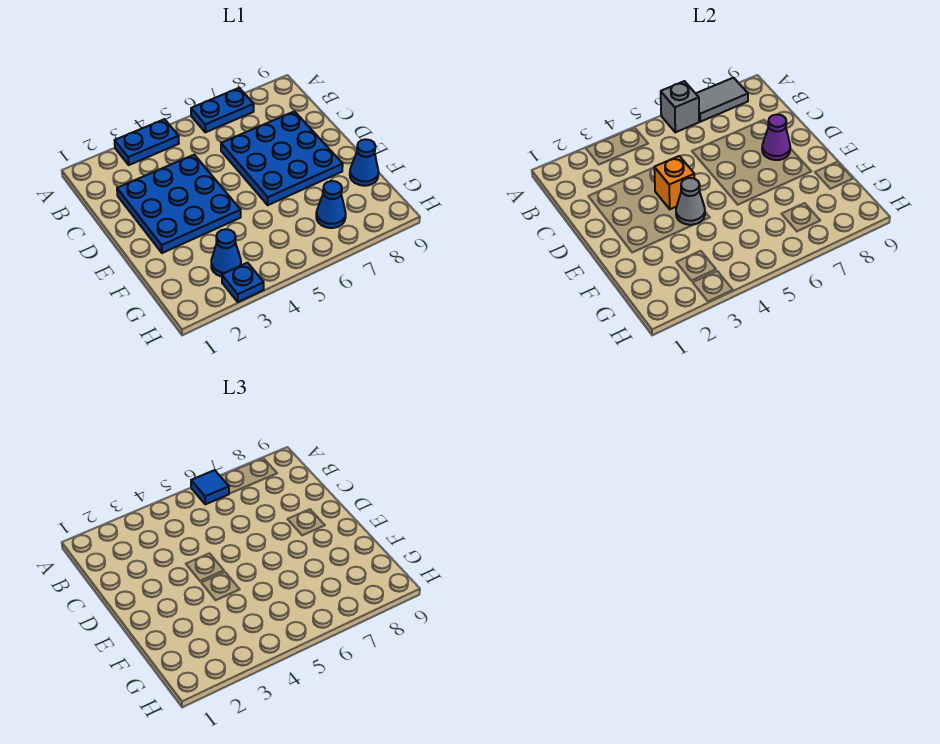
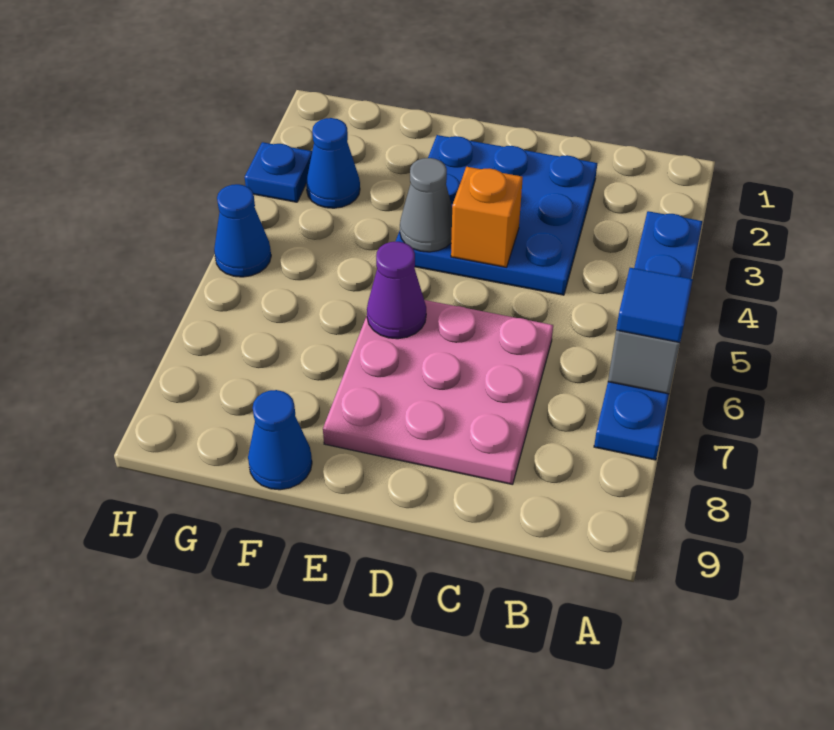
grey tile A7:A8 level 2 -> none
blue plate C6:E8 level 1 -> pink plate C6:E8 level 1
purple cone D8 level 2 -> purple cone E6 level 2
blue cone G7 level 1 -> blue cone H5 level 1

